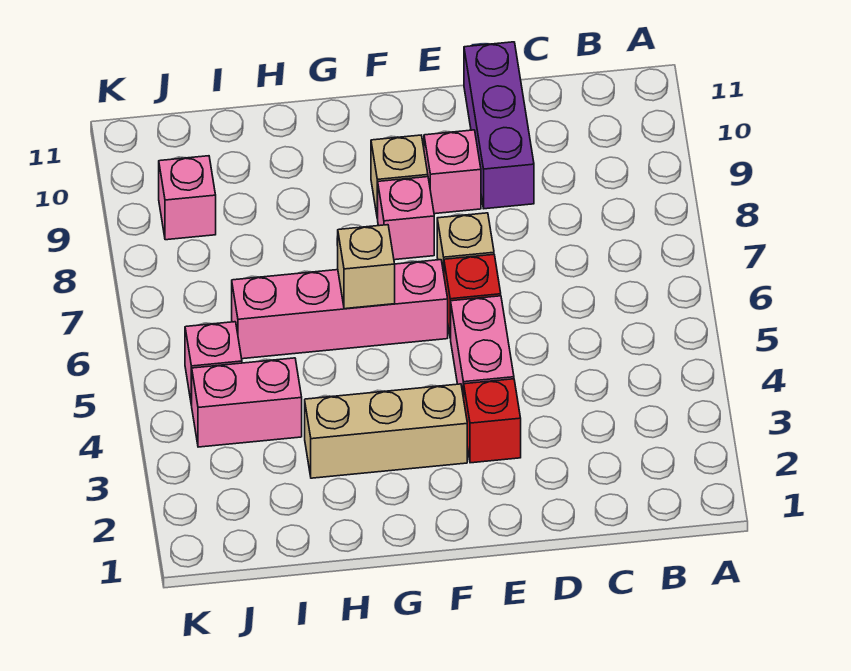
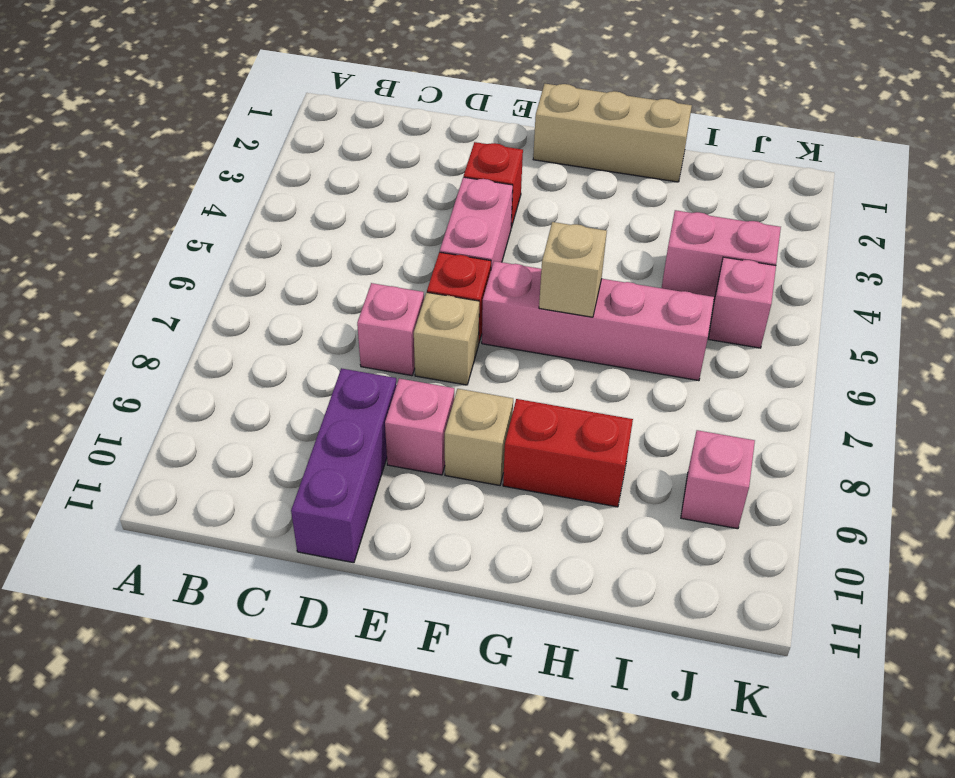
tan brick F3:H3 level 1 -> tan brick F1:H1 level 1
pink brick F8 level 1 -> pink brick D7 level 1
none -> red brick G9:H9 level 1

